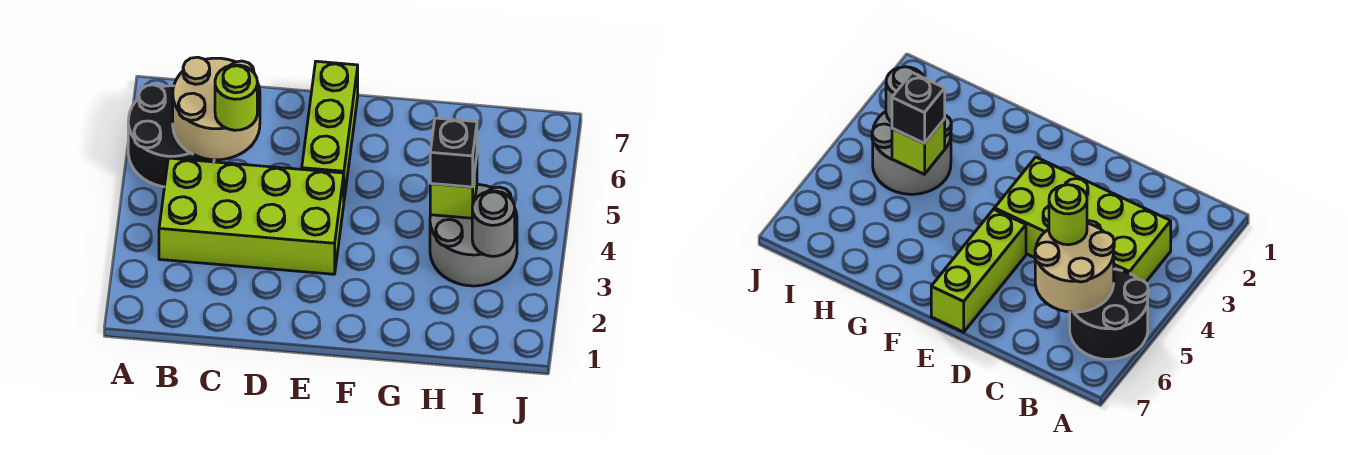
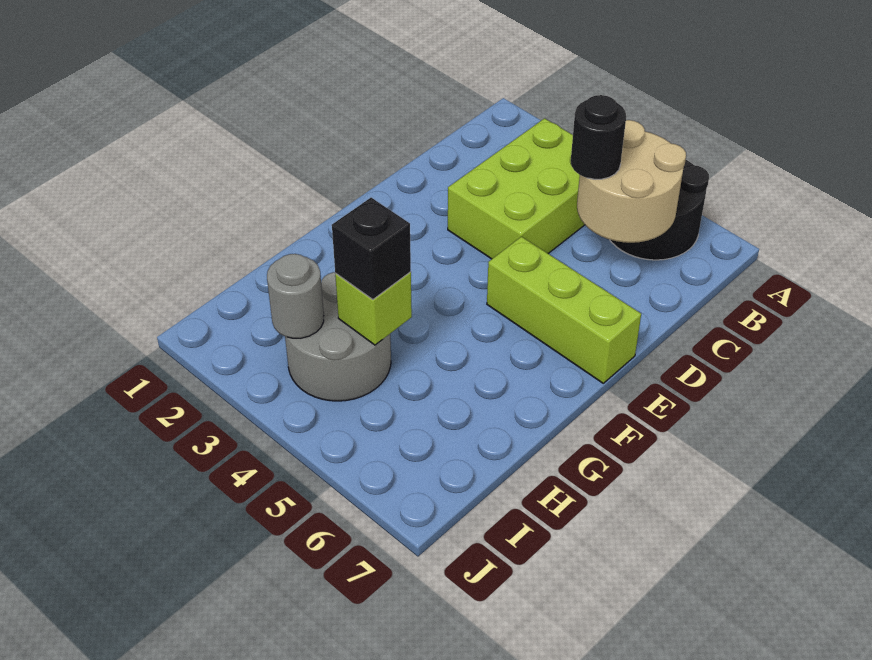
lime brick B3:E4 level 1 -> lime brick B3:D4 level 1
lime round brick C5 level 3 -> black round brick C5 level 3

